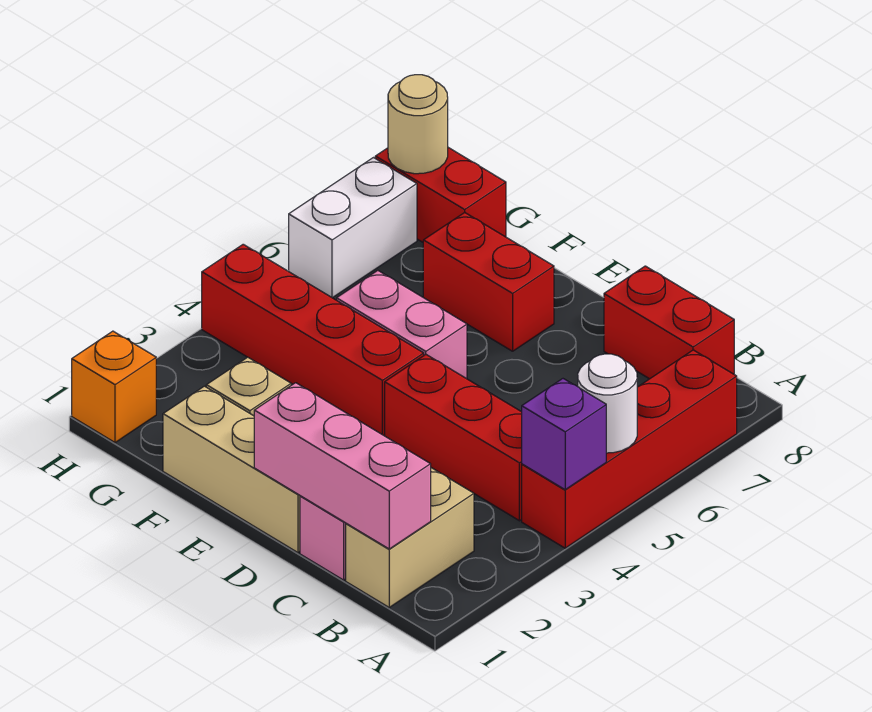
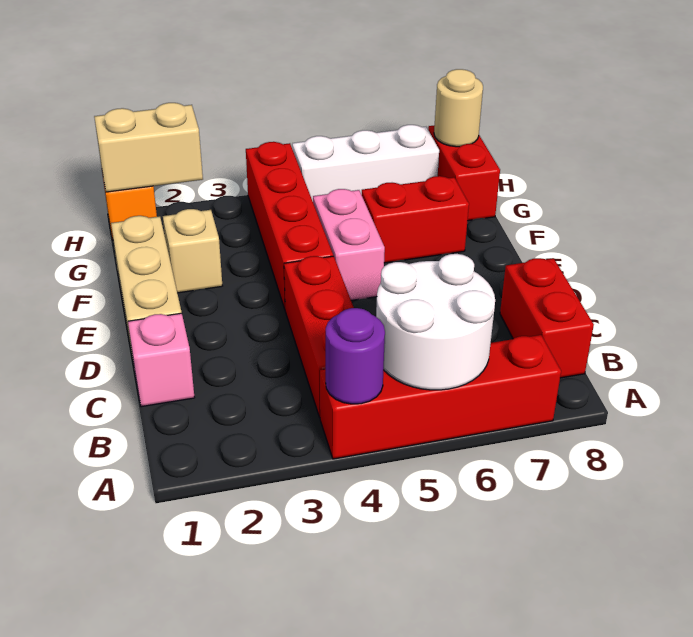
purple brick A4 level 2 -> purple round brick A4 level 2
white round brick A5 level 2 -> white round brick A5:B6 level 2
tan brick B1:B2 level 1 -> tan brick H1:H2 level 2
pink brick B1:D1 level 2 -> none
red brick E7:F7 level 1 -> red brick F6:F7 level 1
white brick H6:H7 level 1 -> white brick H5:H7 level 1

